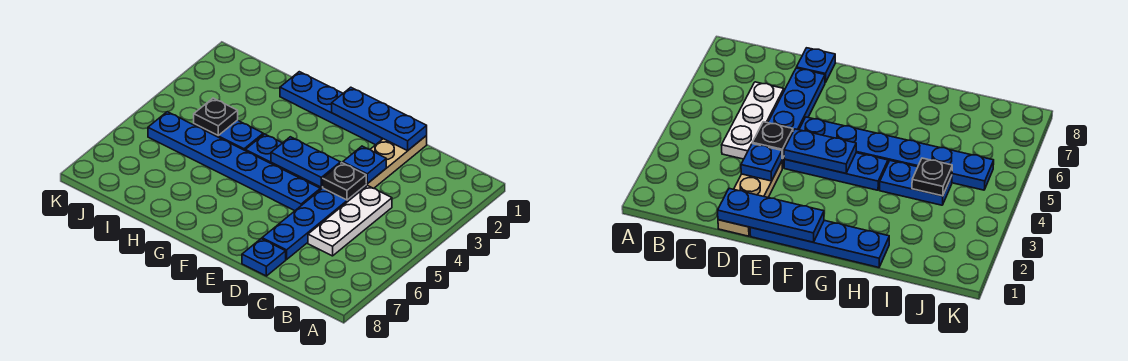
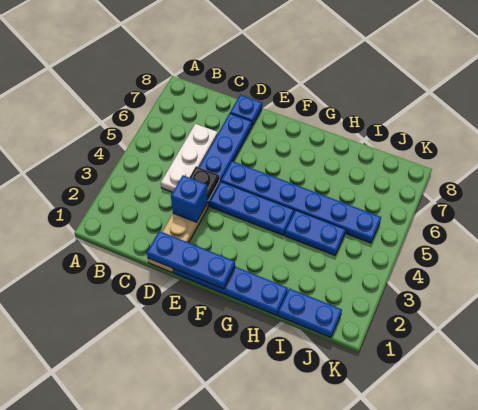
blue plate D3 level 2 -> blue brick D3 level 2
blue plate E4:F4 level 2 -> blue plate I1:J1 level 1
black plate I4 level 2 -> none

